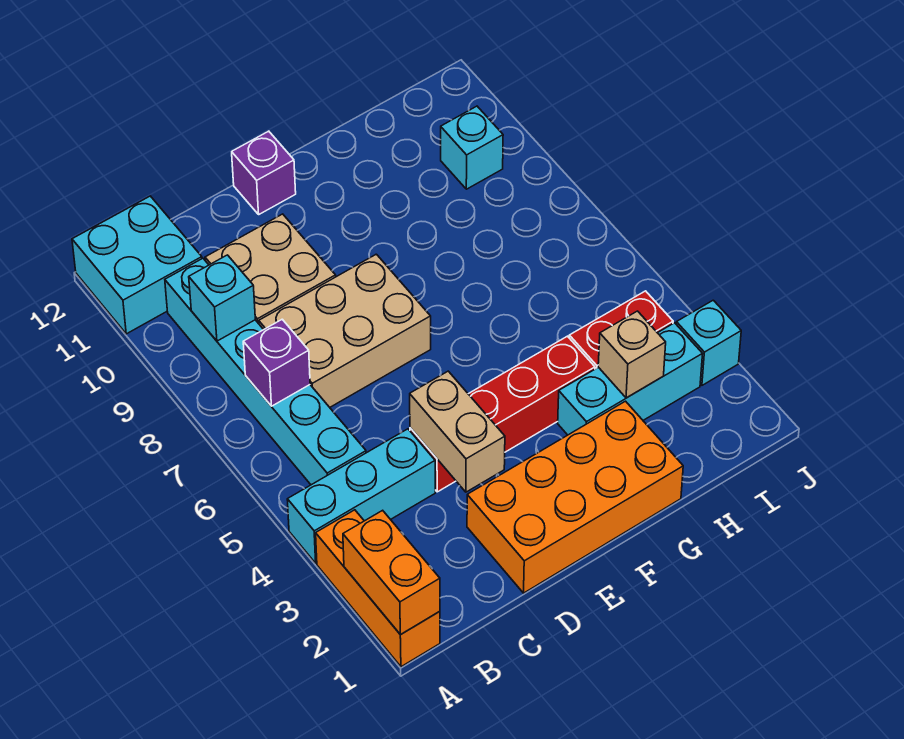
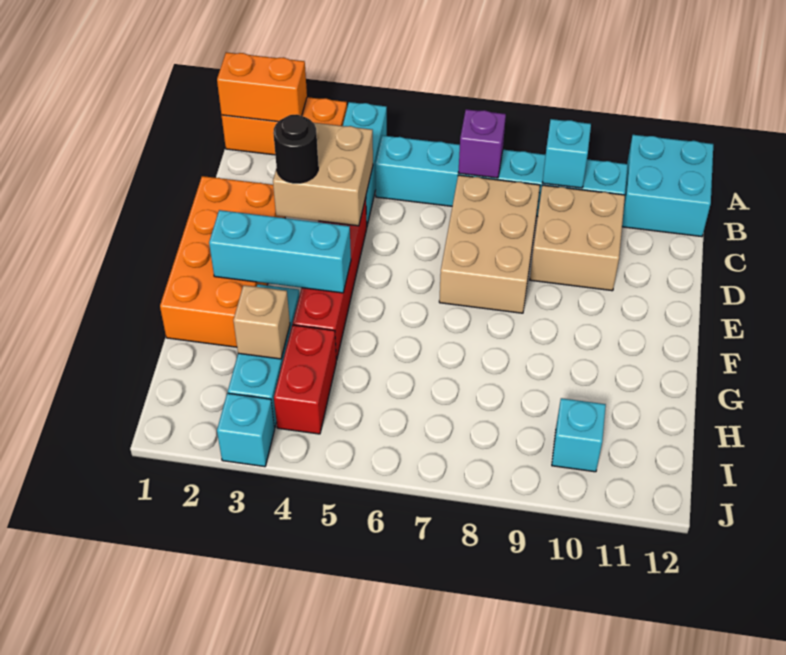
tan brick D3:D4 level 2 -> tan brick C3:D4 level 2
none -> black round brick D3 level 3
purple brick E12 level 1 -> none
none -> cyan brick F2:F4 level 2

